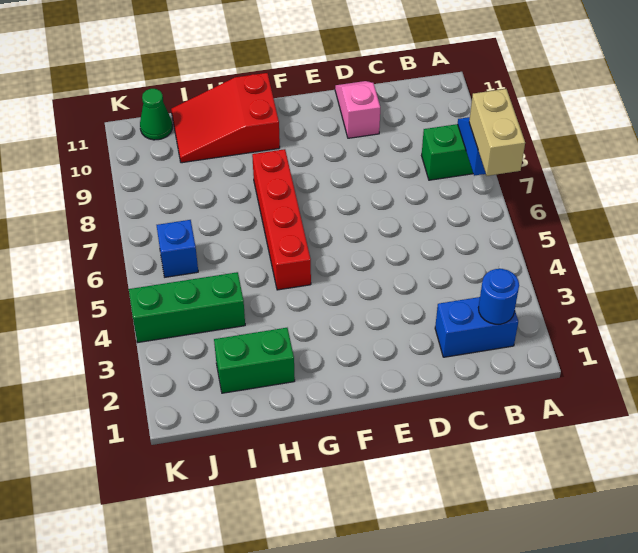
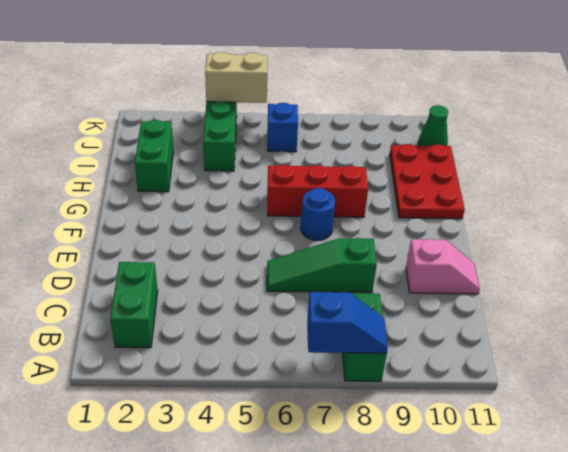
tan brick A6:A7 level 3 -> tan brick K4:K5 level 2
blue brick B2:C2 level 1 -> green brick B2:C2 level 1
blue round brick B2 level 2 -> blue round brick F7 level 1
none -> green slope D6:D8 level 1 top 8
red brick G5:G8 level 1 -> red brick G6:G8 level 1
red slope G10:I11 level 1 top G -> red plate G10:I11 level 1

